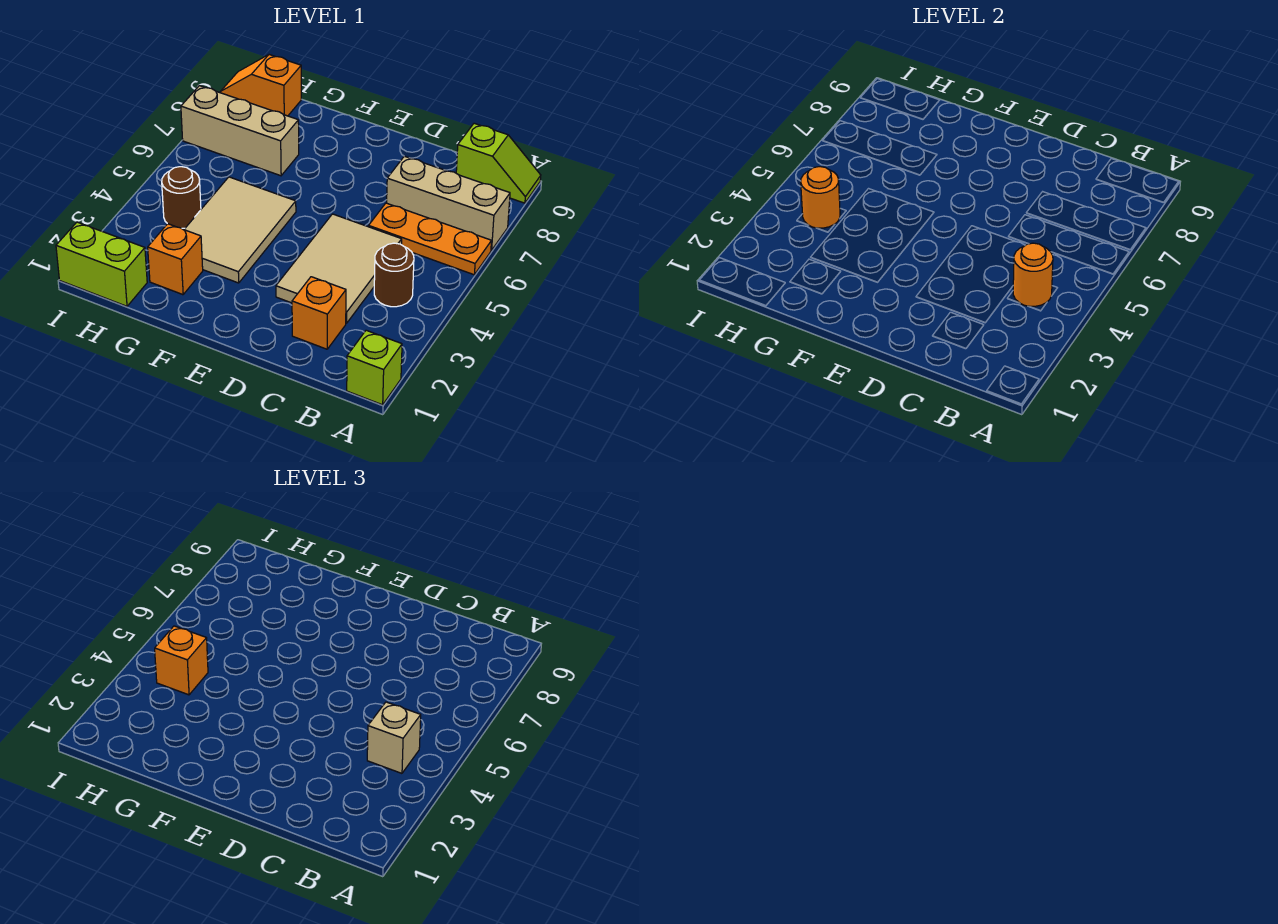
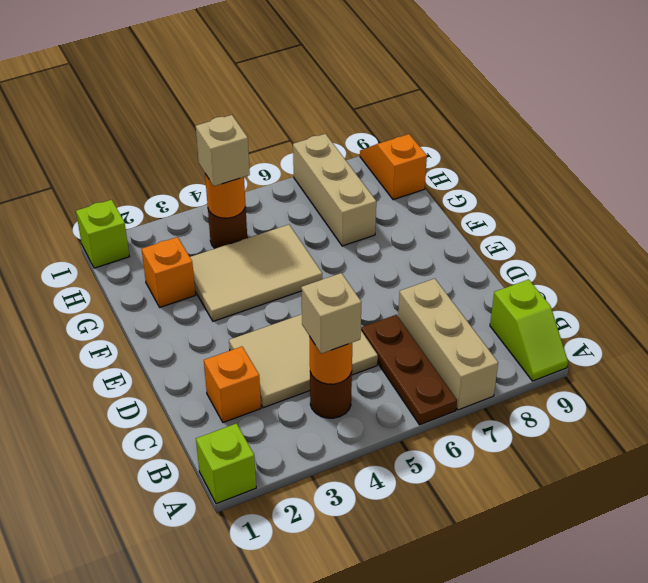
orange plate A6:C6 level 1 -> brown plate A6:C6 level 1
lime brick H1:I1 level 1 -> lime brick I1 level 1
orange brick H4 level 3 -> tan brick H4 level 3

